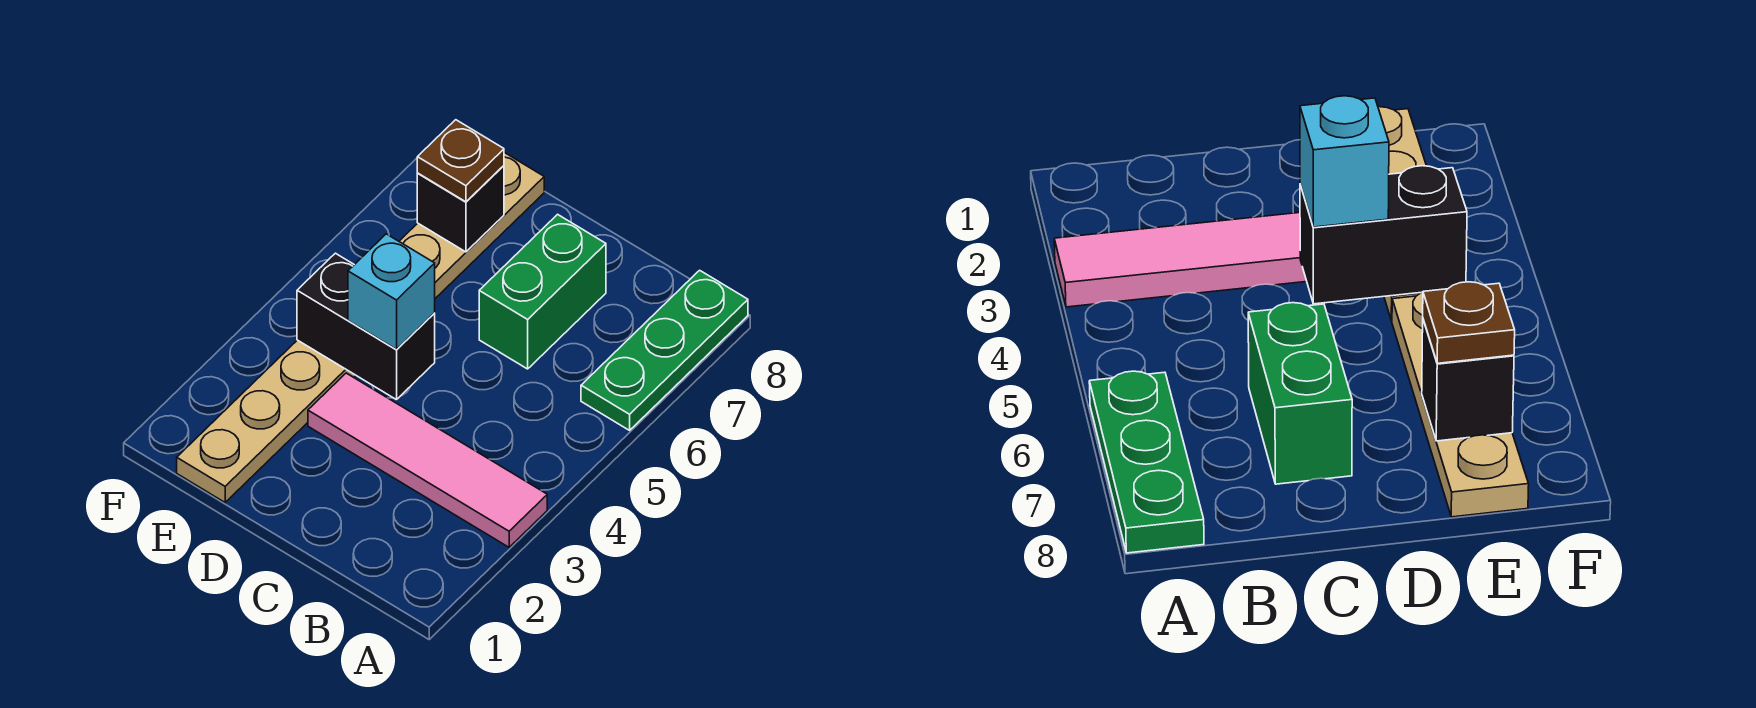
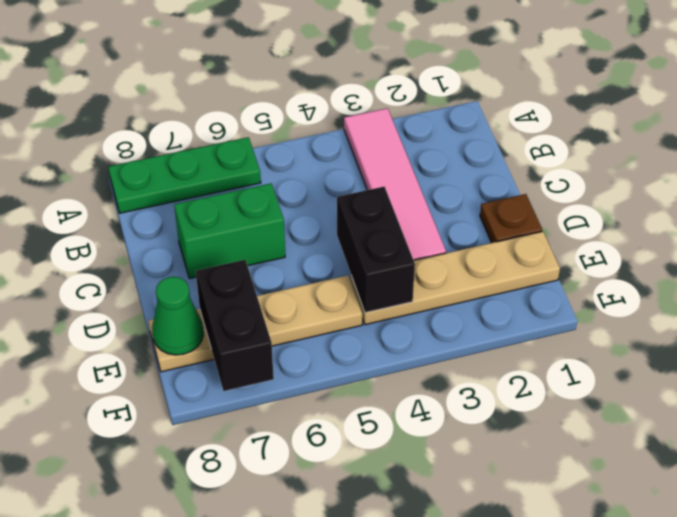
cyan brick D4 level 3 -> none
black brick E7 level 2 -> black brick E7:F7 level 2
brown plate E7 level 3 -> brown plate D1 level 1
none -> green cone E8 level 2

